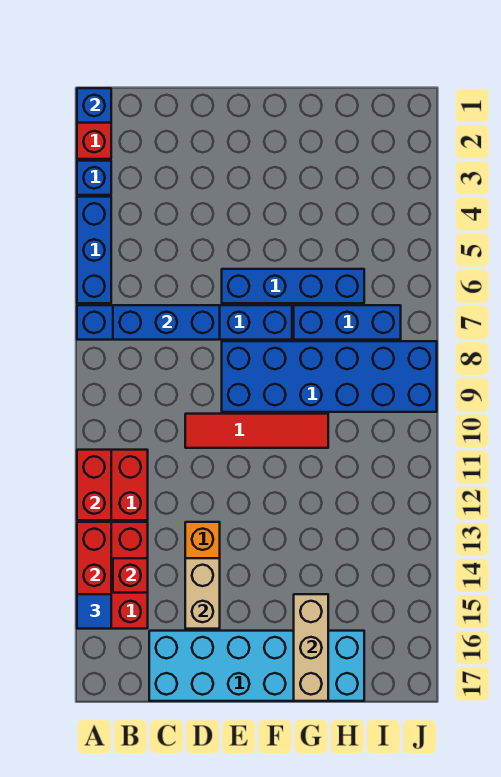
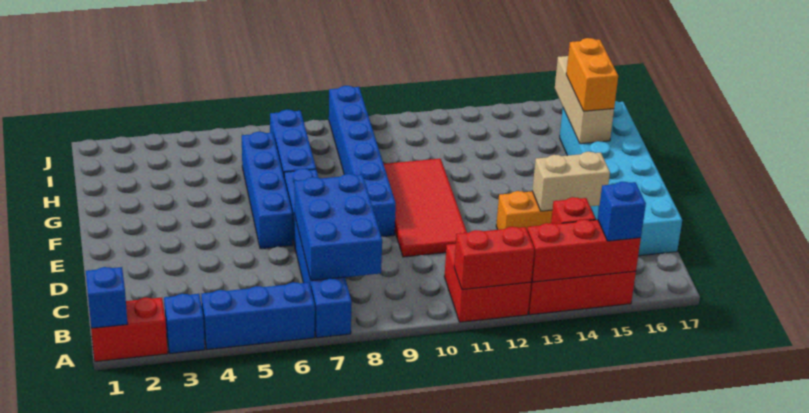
blue tile A15 level 3 -> blue brick A15 level 3
blue brick B7:D7 level 2 -> blue brick B7:D8 level 2
red tile D10:G10 level 1 -> red tile D10:G11 level 1
blue brick E8:J9 level 1 -> blue brick E9:J9 level 1
tan brick G15:G17 level 2 -> tan brick G16:I16 level 2
none -> orange brick G16:H16 level 3

